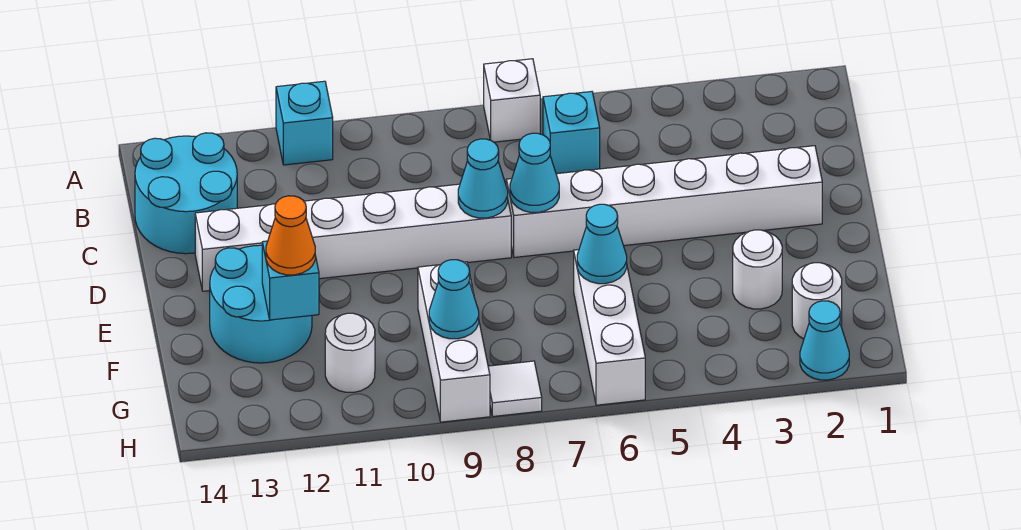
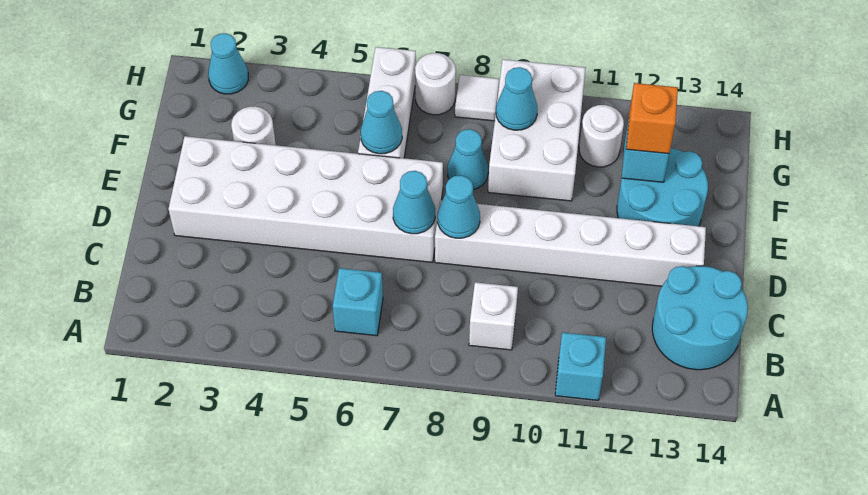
white brick A7 level 1 -> white brick B9 level 1
white brick D2:D7 level 1 -> white brick D2:E7 level 1
none -> cyan cone F8 level 1
white brick F9:H9 level 1 -> white brick F9:H10 level 1
orange cone F12 level 3 -> orange brick F12 level 3
white round brick G2 level 1 -> white round brick H7 level 1

